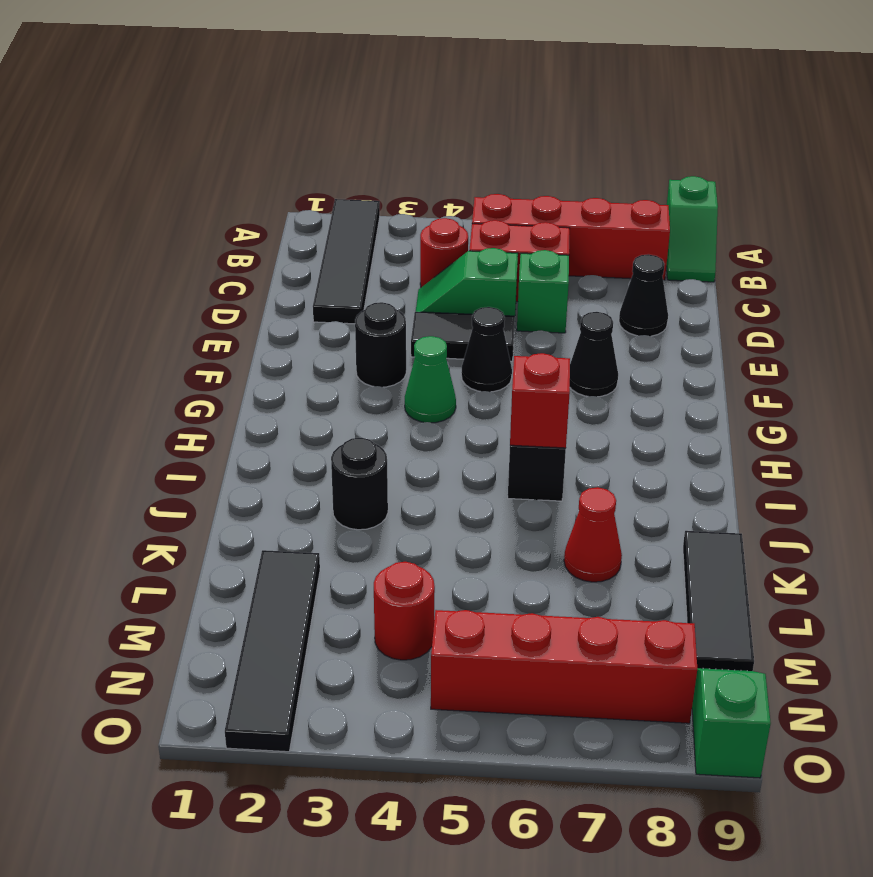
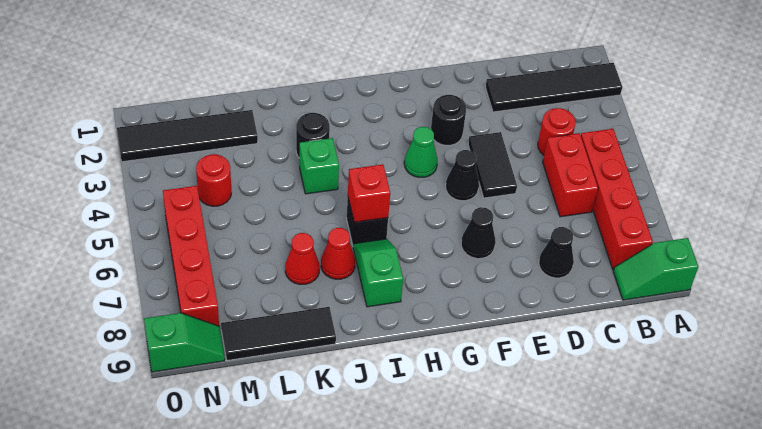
green slope D4:D5 level 1 top 5 -> green slope I7:I8 level 1 top 8
green brick D6 level 1 -> green brick J4 level 1
none -> red cone J7 level 1

